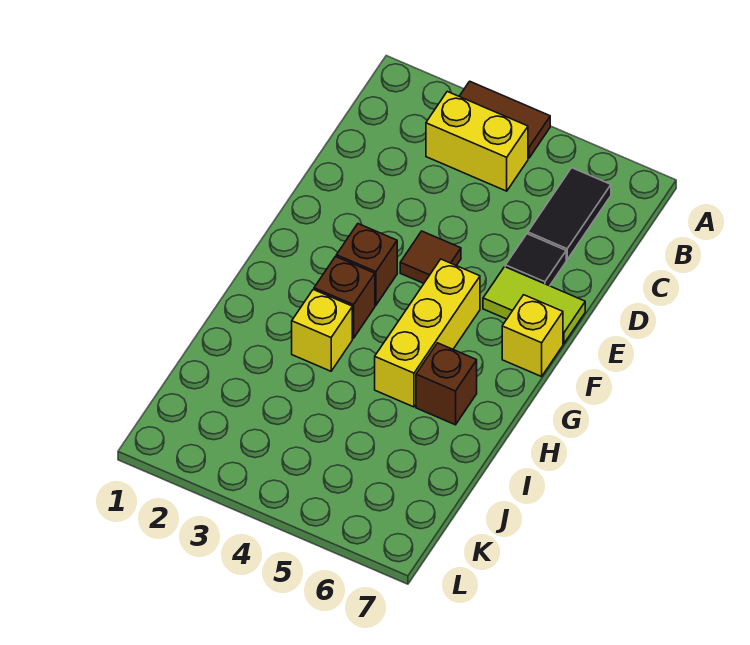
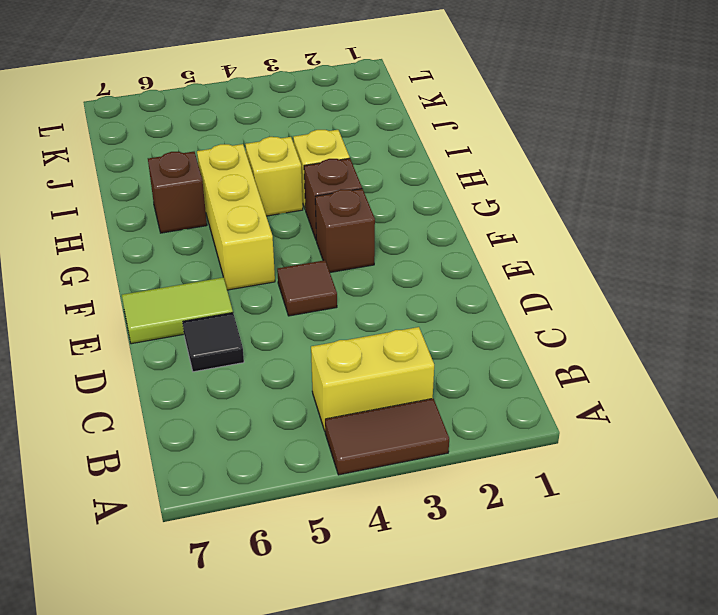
black tile B6:C6 level 1 -> none
yellow brick F7 level 1 -> yellow brick H4 level 1

